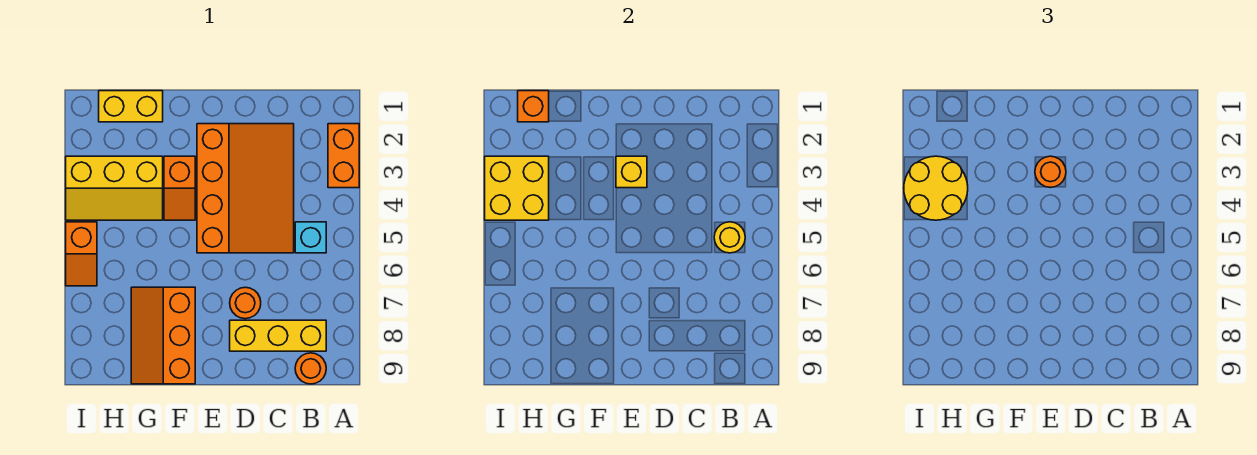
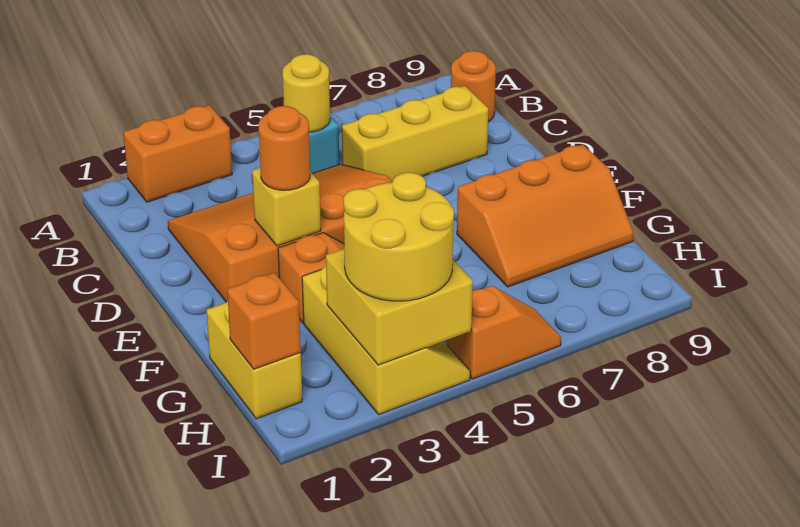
yellow brick B8:D8 level 1 -> yellow brick C6:C8 level 1
orange round brick D7 level 1 -> none

